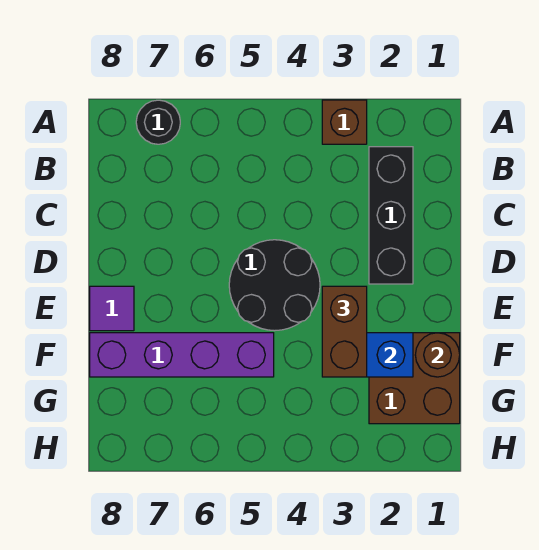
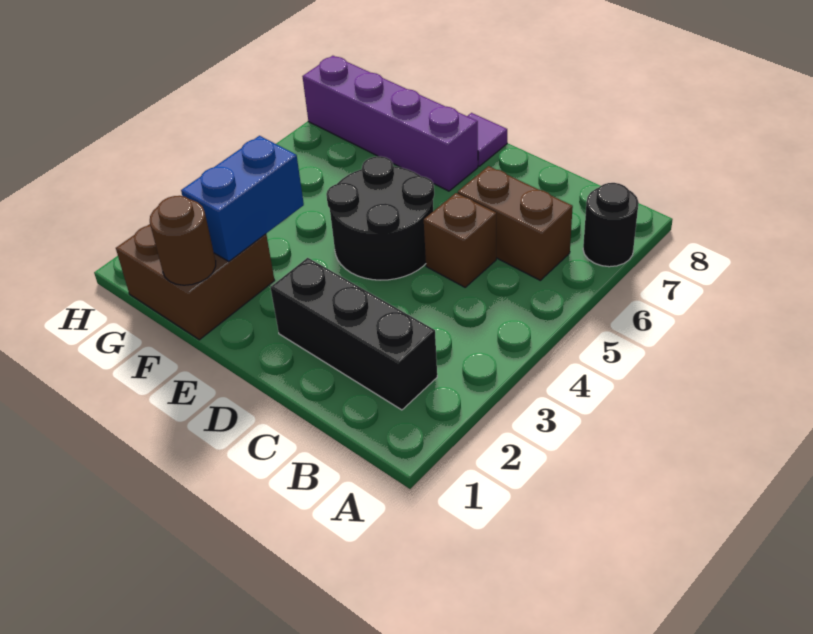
brown brick A3 level 1 -> brown brick C5 level 1
brown brick E3:F3 level 3 -> brown brick B6:C6 level 1
purple brick F5:F8 level 1 -> purple brick E7:H7 level 1

